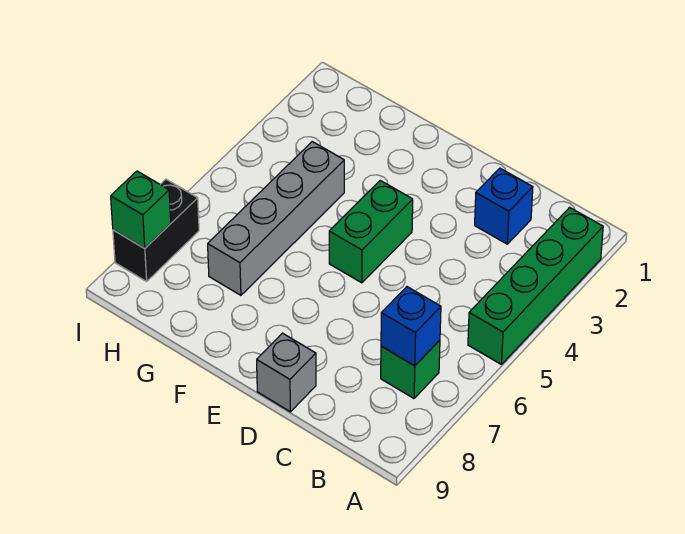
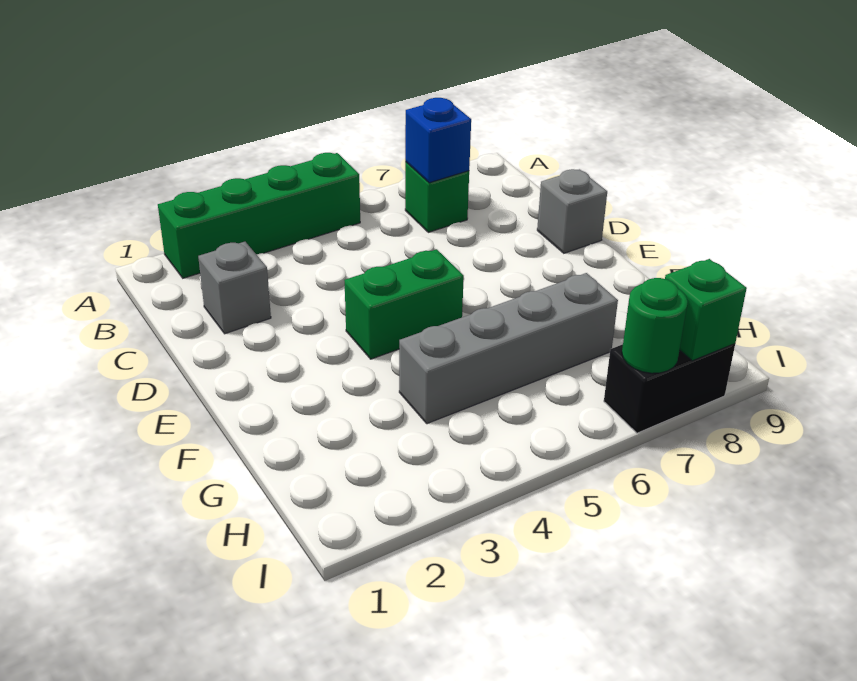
blue brick C2 level 1 -> grey brick C2 level 1
none -> green round brick I7 level 2

